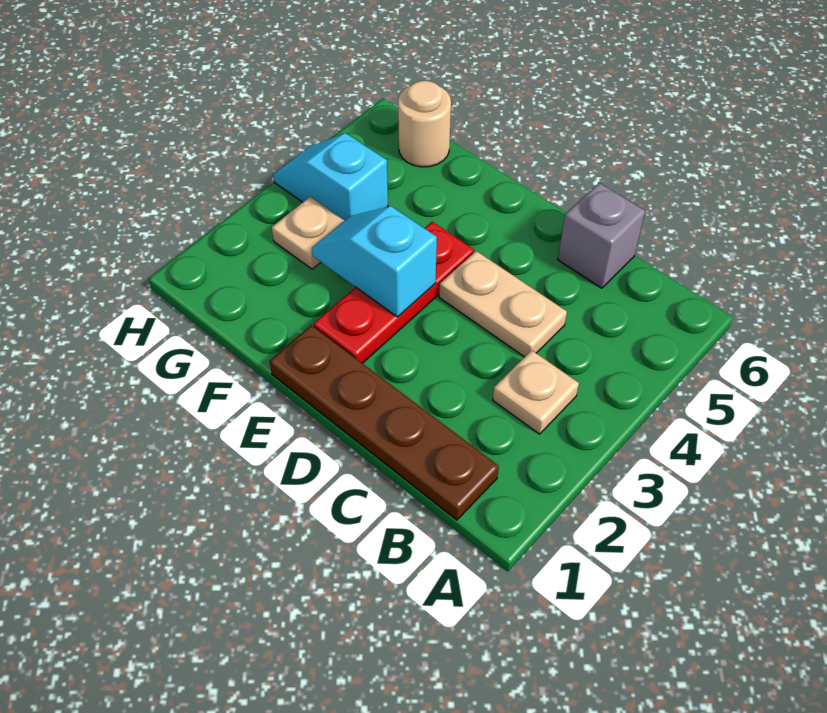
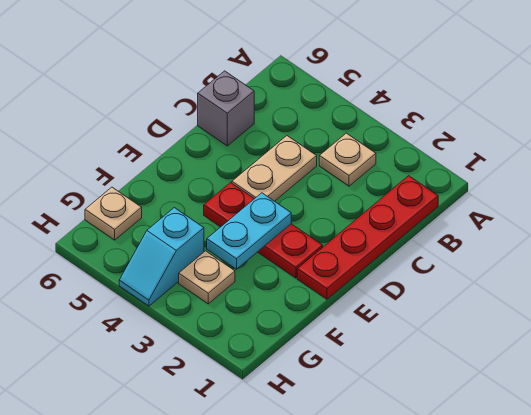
brown plate B1:E1 level 1 -> red plate B1:E1 level 1
cyan slope E3:F3 level 2 top E -> cyan plate E3:F3 level 2
tan round brick G6 level 1 -> tan plate G6 level 1

